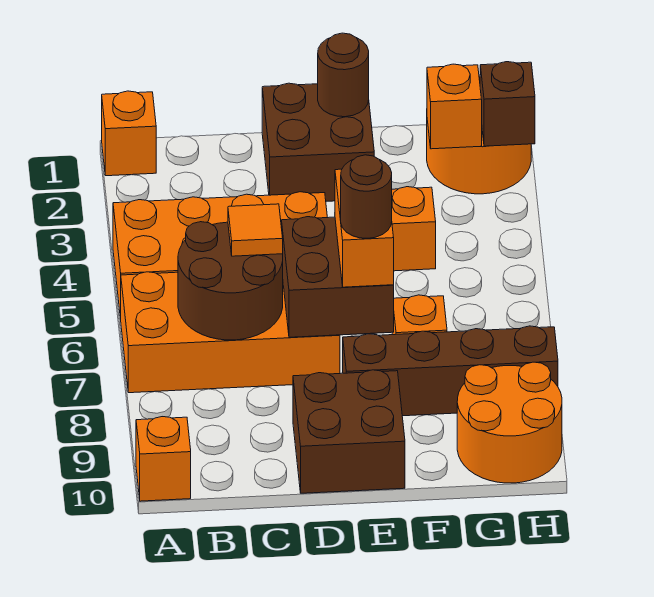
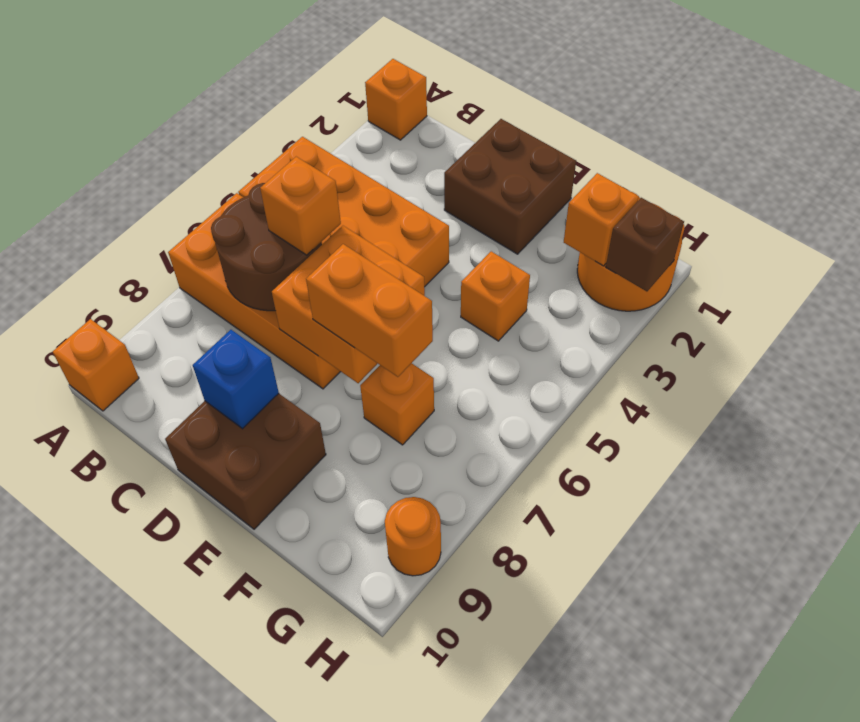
orange tile C6 level 3 -> orange brick C6 level 3
brown brick D6:E7 level 2 -> orange brick D6:E7 level 2
none -> blue brick D9 level 2
brown round brick E1 level 2 -> none
orange brick E6:E7 level 3 -> orange brick E7:F7 level 3
brown round brick E7 level 4 -> none
brown brick E8:H8 level 1 -> none
orange round brick G9:H10 level 1 -> orange round brick H9 level 1

